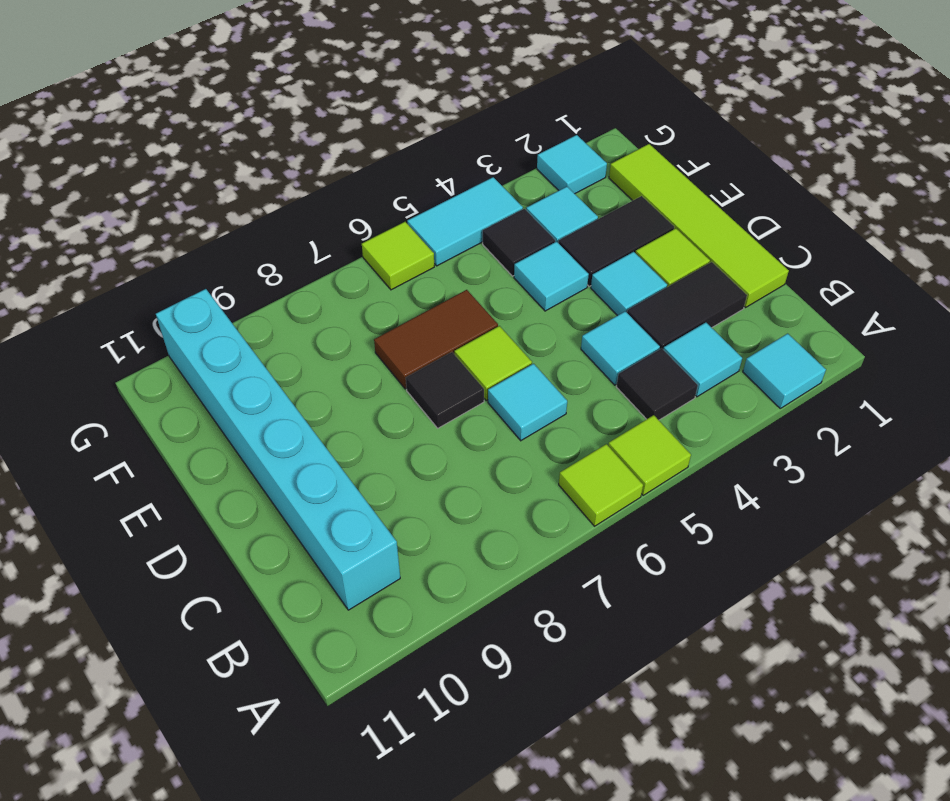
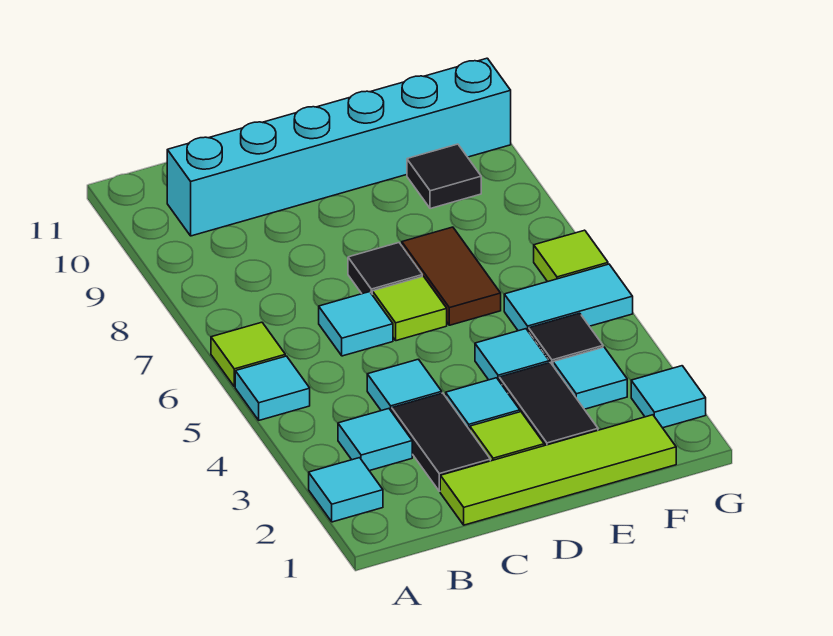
lime tile A5 level 1 -> cyan tile A5 level 1
black tile B4 level 1 -> black tile F9 level 1
cyan tile G4:G5 level 1 -> cyan tile F5:G5 level 1

